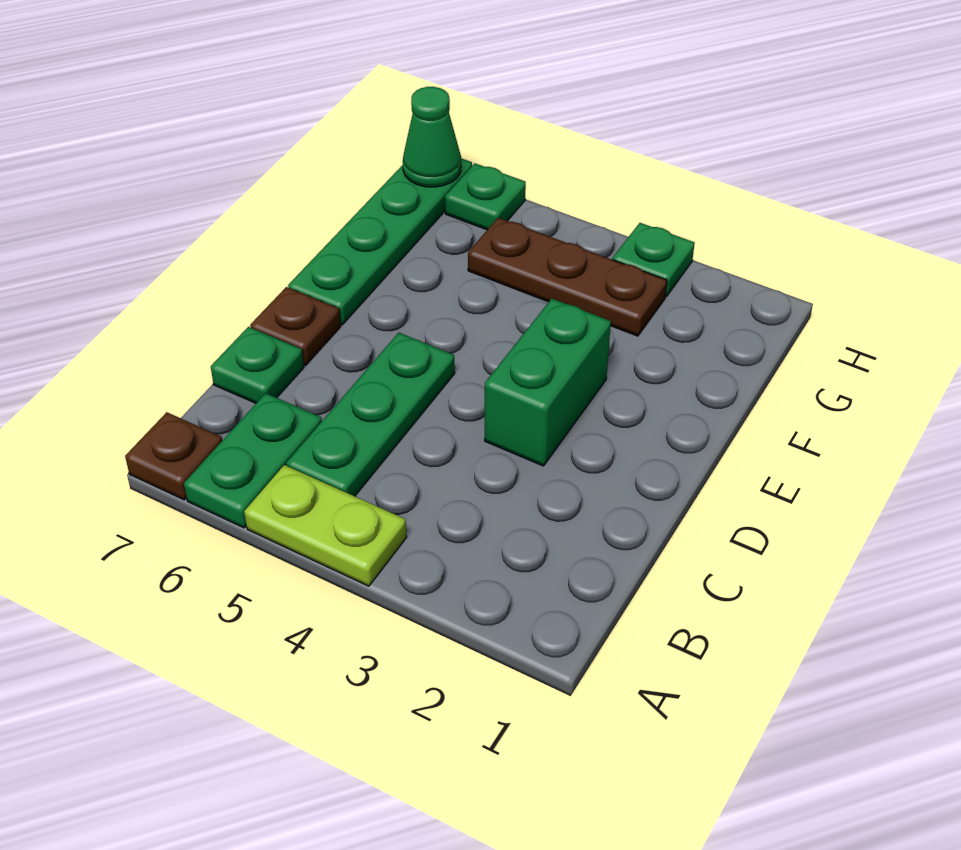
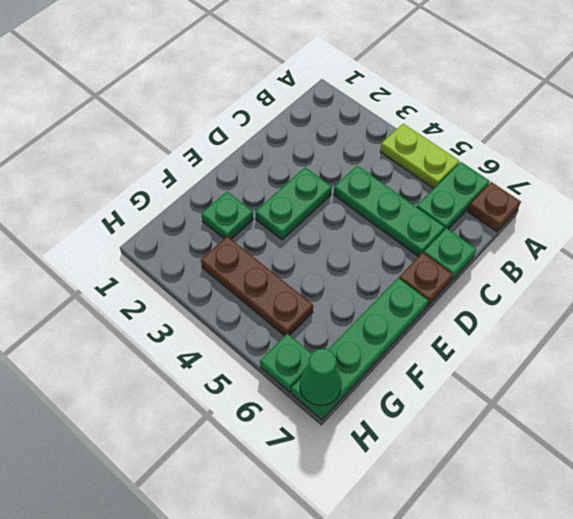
green plate B5:D5 level 1 -> green plate C4:C6 level 1
green brick D3:E3 level 1 -> green plate D3:E3 level 1
green plate H3 level 1 -> green plate F2 level 1

